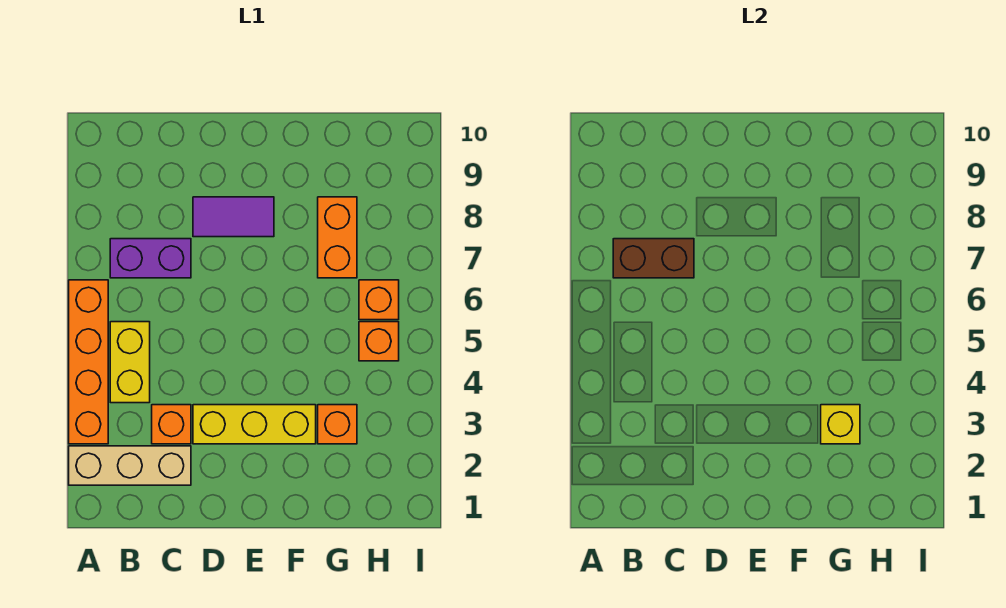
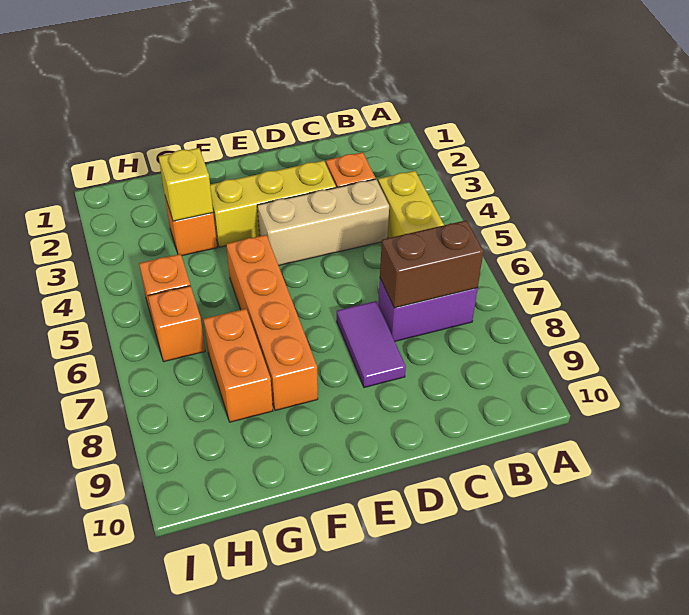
tan brick A2:C2 level 1 -> tan brick C4:E4 level 1
orange brick A3:A6 level 1 -> orange brick F5:F8 level 1
purple tile D8:E8 level 1 -> purple tile D7:D8 level 1

